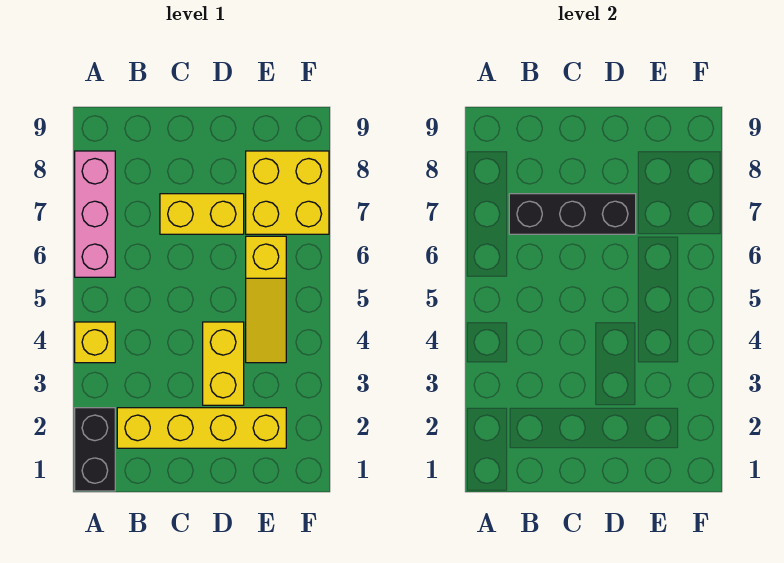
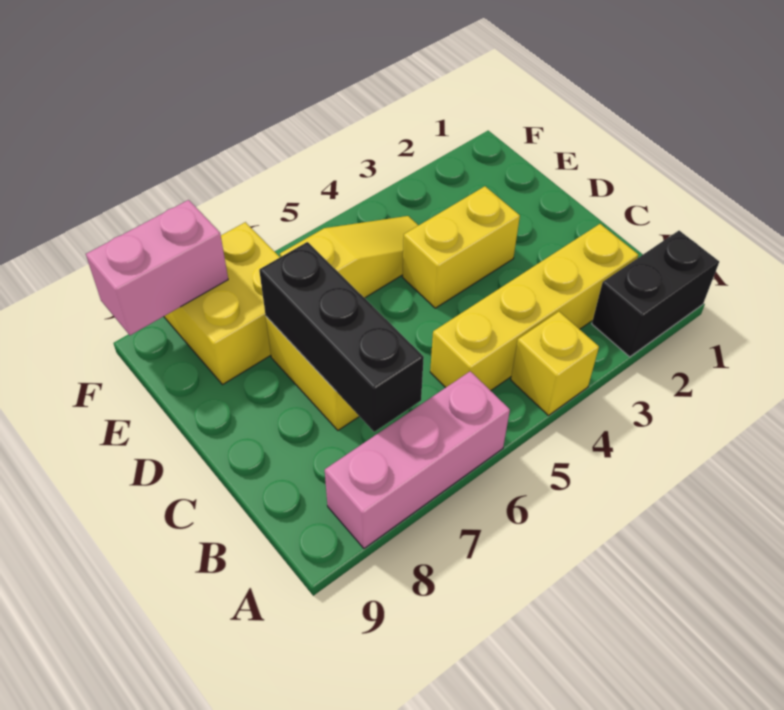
yellow brick B2:E2 level 1 -> yellow brick B2:B5 level 1
none -> pink brick F8:F9 level 2

